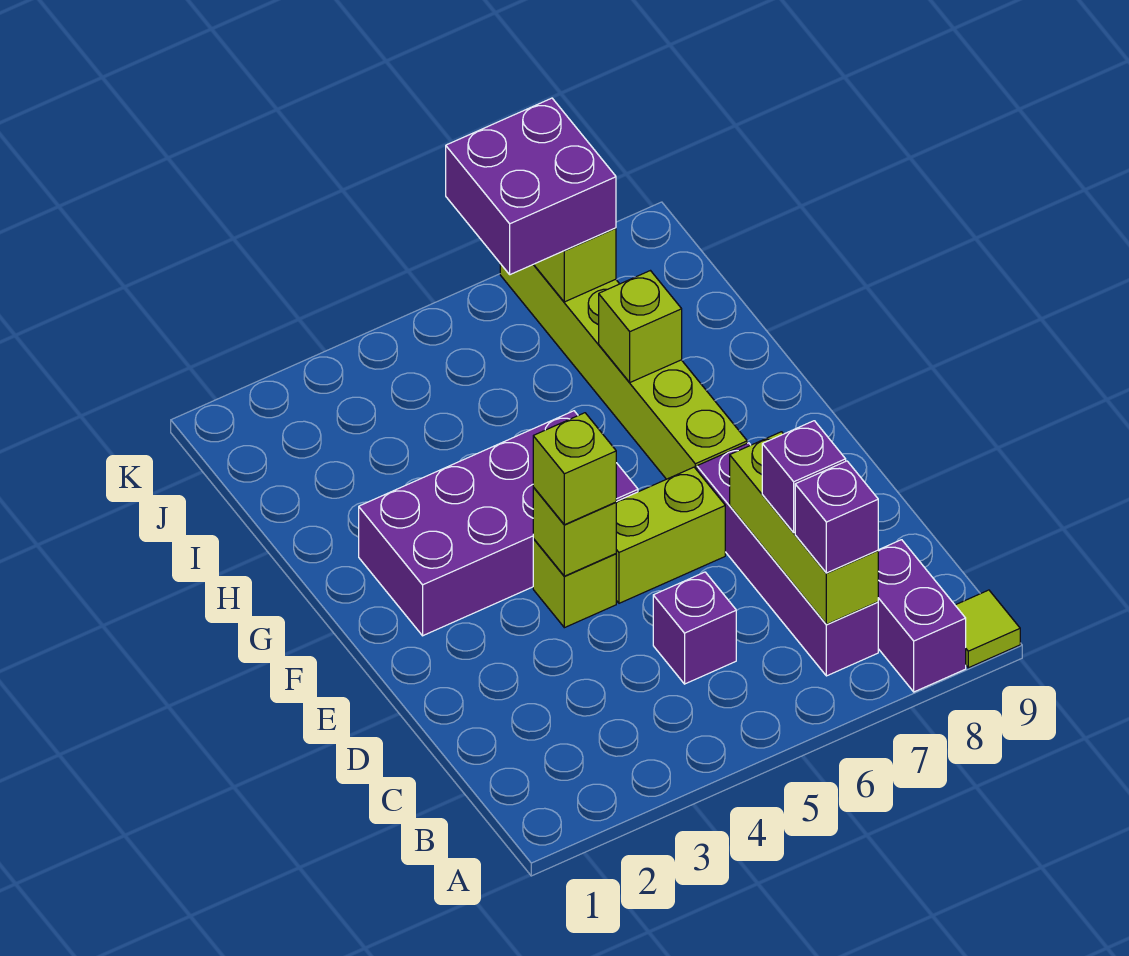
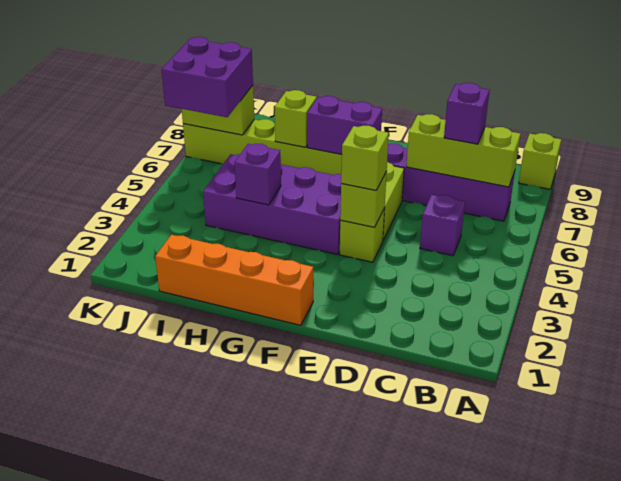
purple brick A8:B8 level 1 -> purple brick F7:G7 level 2
lime tile A9 level 1 -> lime brick A9 level 1
purple brick B7 level 3 -> purple brick H4 level 2
none -> orange brick F1:I1 level 1
purple brick F2:G5 level 1 -> purple brick F4:I5 level 1

